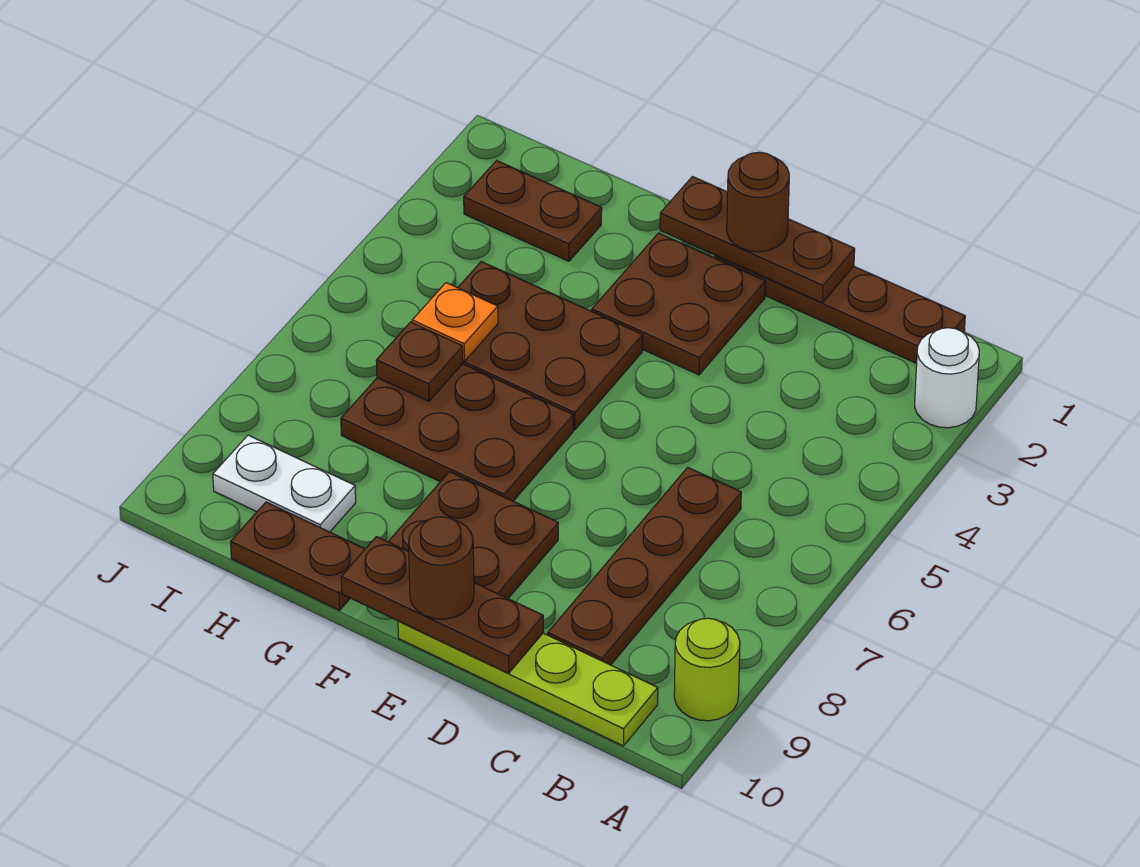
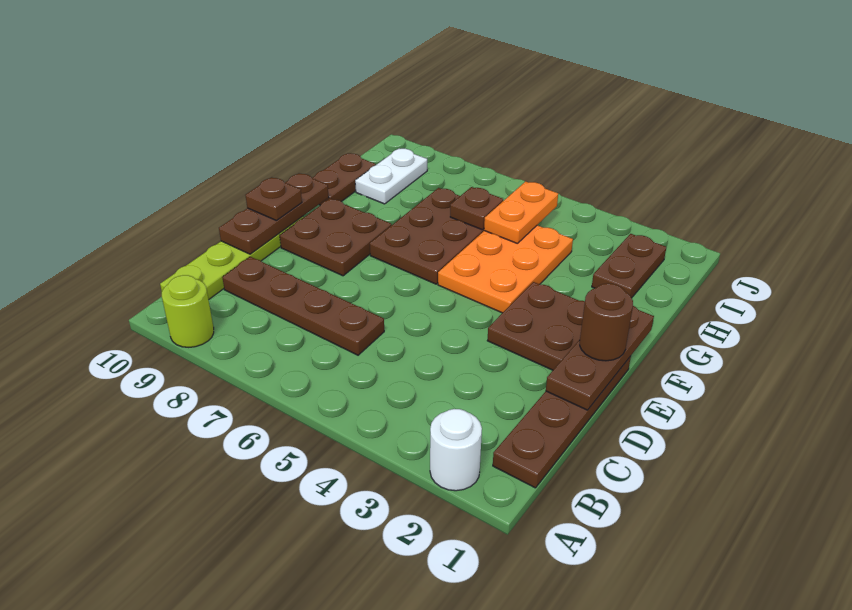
brown round brick E10 level 3 -> brown plate E10 level 3
brown plate F4:H5 level 1 -> orange plate F4:H5 level 1
orange plate H5 level 2 -> orange plate H5:I5 level 2

